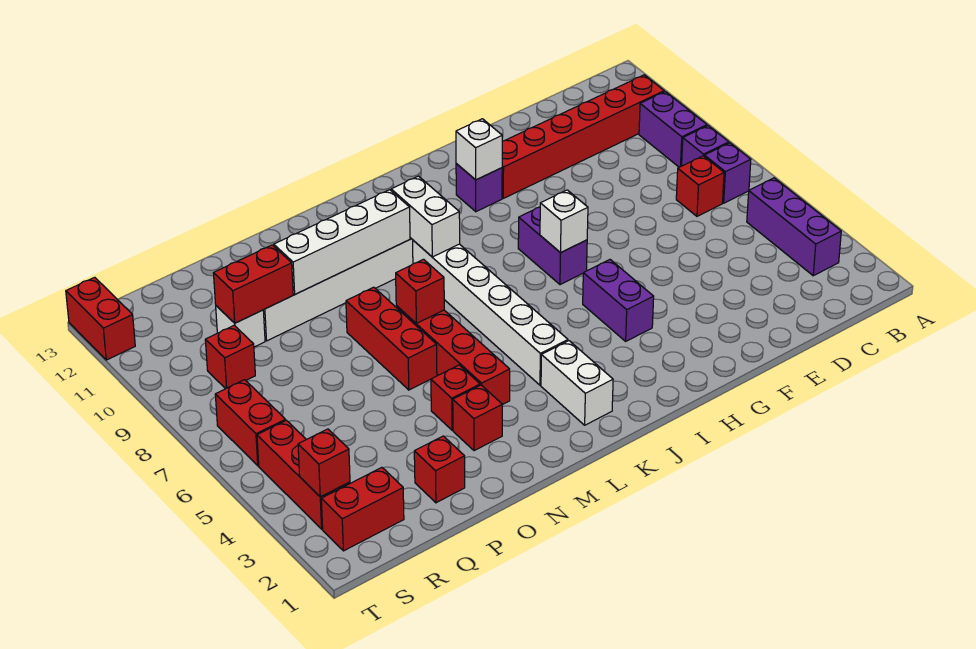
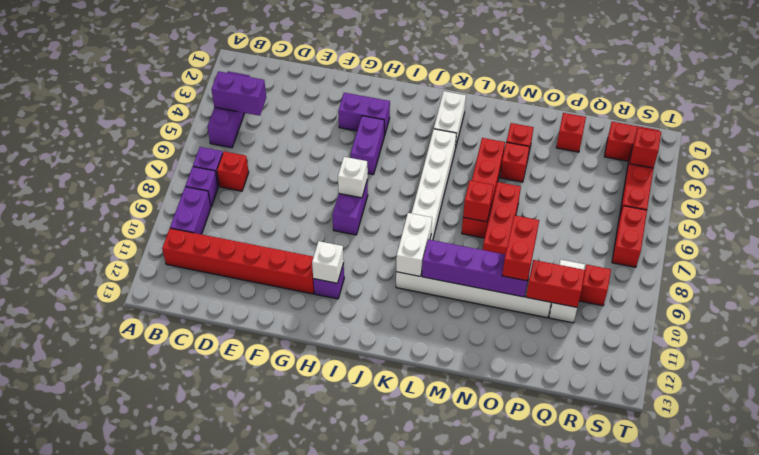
none -> purple brick B4:C4 level 2
none -> purple brick G3:H3 level 1
white brick L10:O10 level 2 -> purple brick L10:O10 level 2
white brick Q10 level 1 -> white brick Q9:Q10 level 1
red brick T12:T13 level 1 -> red brick O9:O10 level 3

